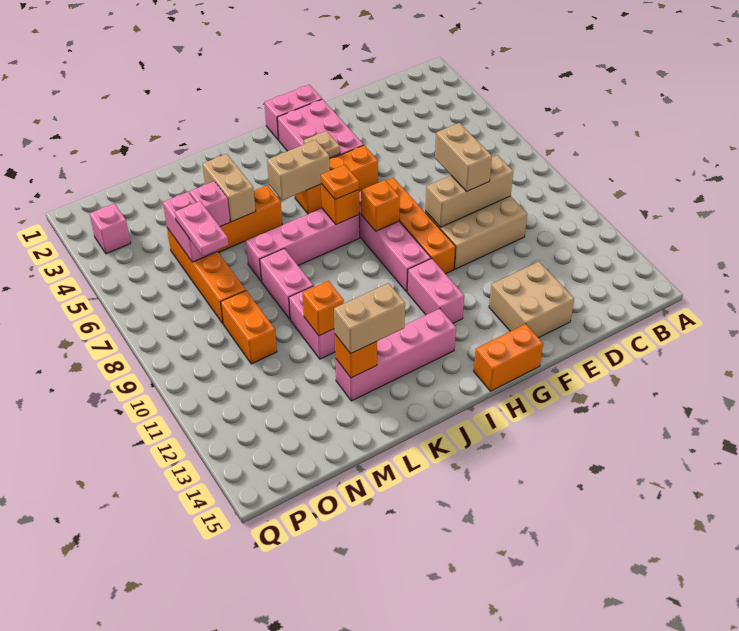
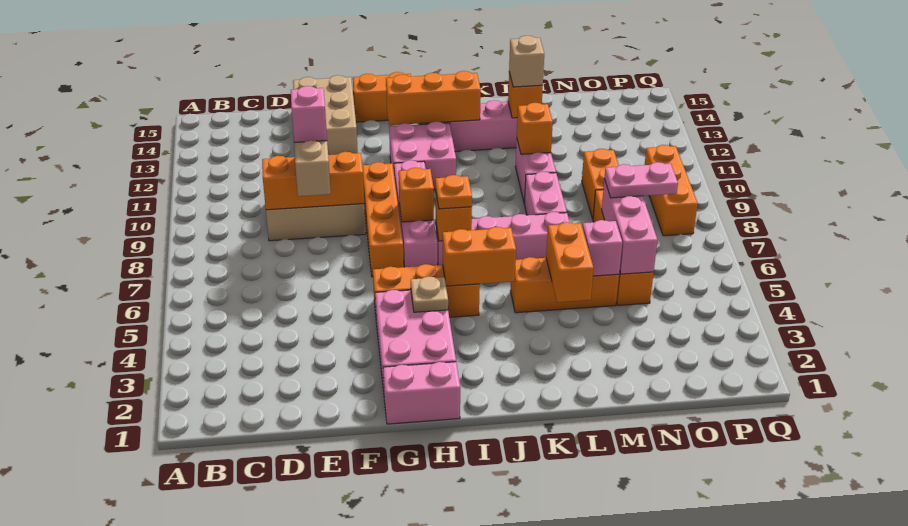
tan brick D9:F9 level 2 -> orange brick D9:F9 level 2
tan brick E13:F14 level 1 -> tan brick E13:F15 level 1
pink brick H11:H12 level 1 -> pink brick H11:I12 level 1
none -> orange brick H13:J13 level 2
tan brick I5:J5 level 2 -> orange brick I5:J5 level 2
tan brick K13:L13 level 3 -> tan brick L13 level 3
tan brick L4:L5 level 2 -> orange brick L4:L5 level 2
pink brick N5:N6 level 2 -> pink brick N5:N7 level 2
pink plate N6:N7 level 3 -> pink plate N7:O7 level 3
pink brick P3 level 1 -> pink brick E9 level 4
none -> orange brick P8:P10 level 1

